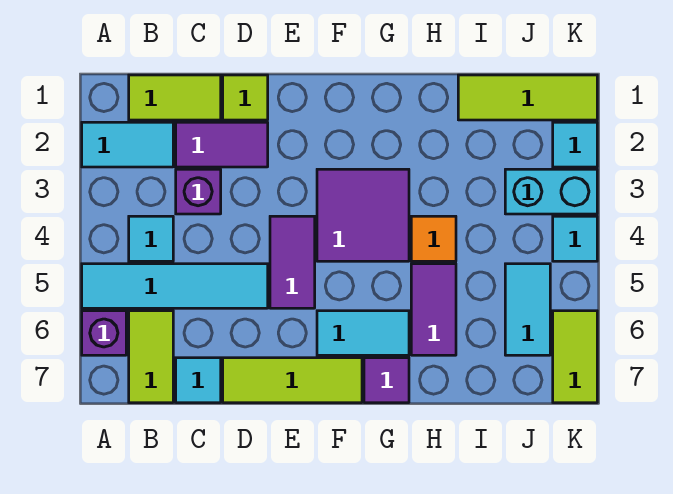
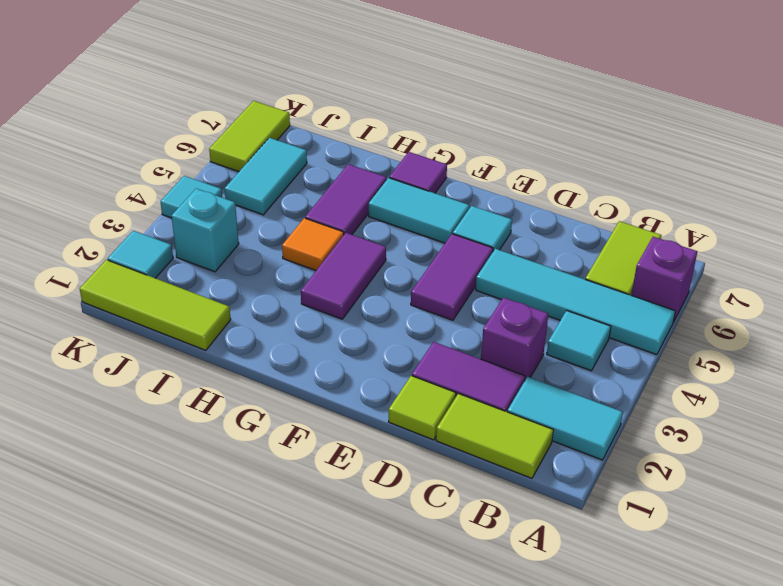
cyan tile C7 level 1 -> cyan tile E6 level 1
lime tile D7:F7 level 1 -> none
purple tile F3:G4 level 1 -> purple tile G3:G4 level 1
cyan brick J3:K3 level 1 -> cyan brick J3 level 1

